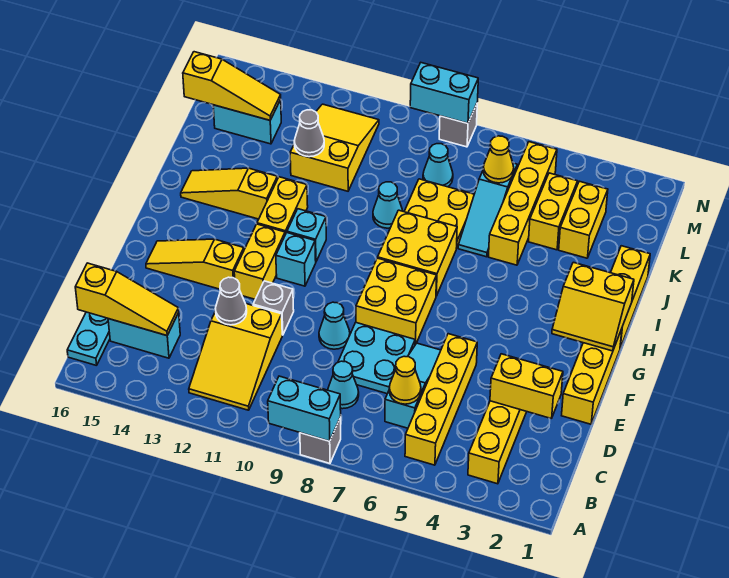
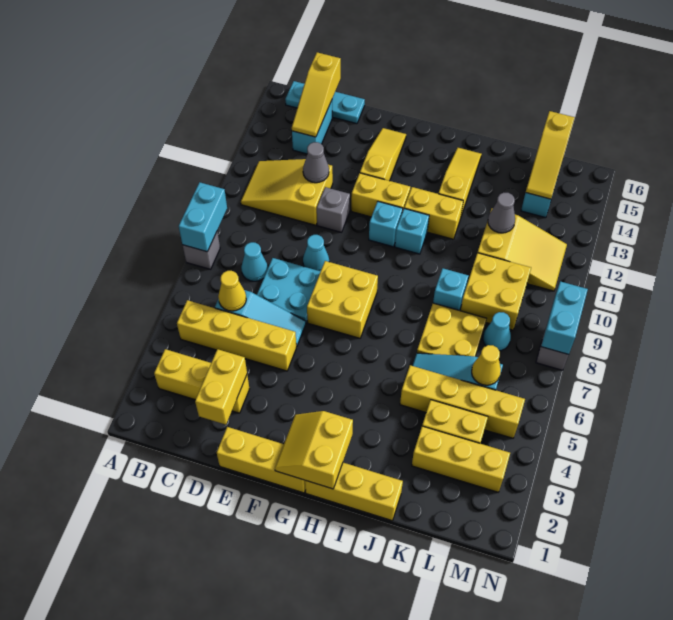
yellow brick H7:I8 level 1 -> yellow brick K9:L10 level 1
cyan cone J9 level 1 -> cyan brick J9 level 1
yellow brick K3:L3 level 1 -> yellow brick K3:M3 level 1

